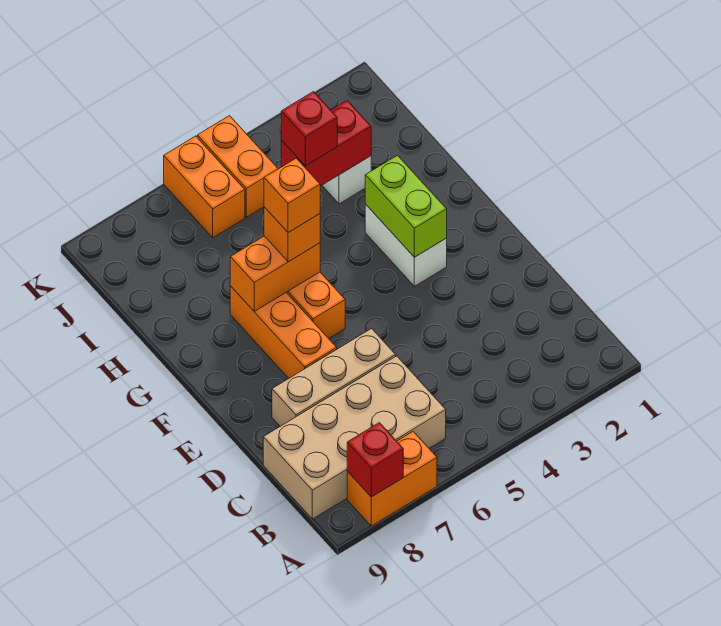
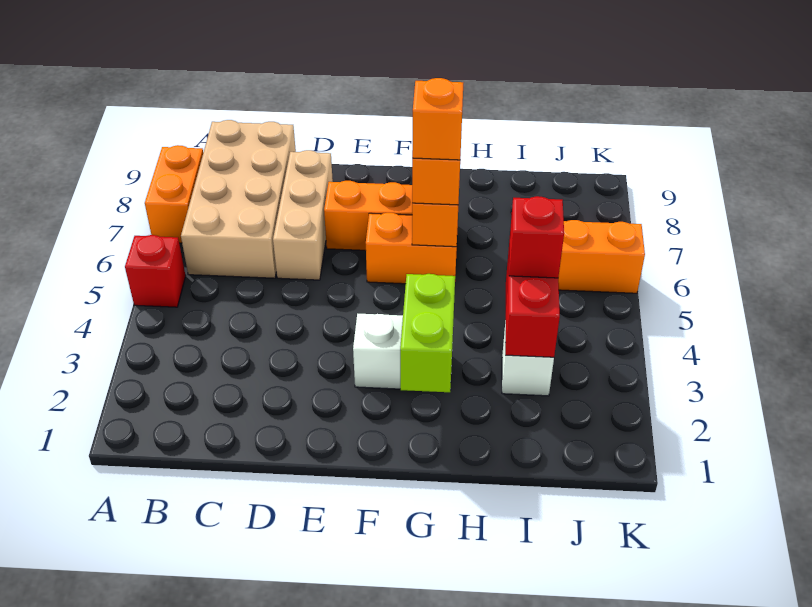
red brick A8 level 2 -> red brick A5 level 1
lime brick F3:G3 level 2 -> lime brick G2:G3 level 2
orange brick J5:K5 level 1 -> none

